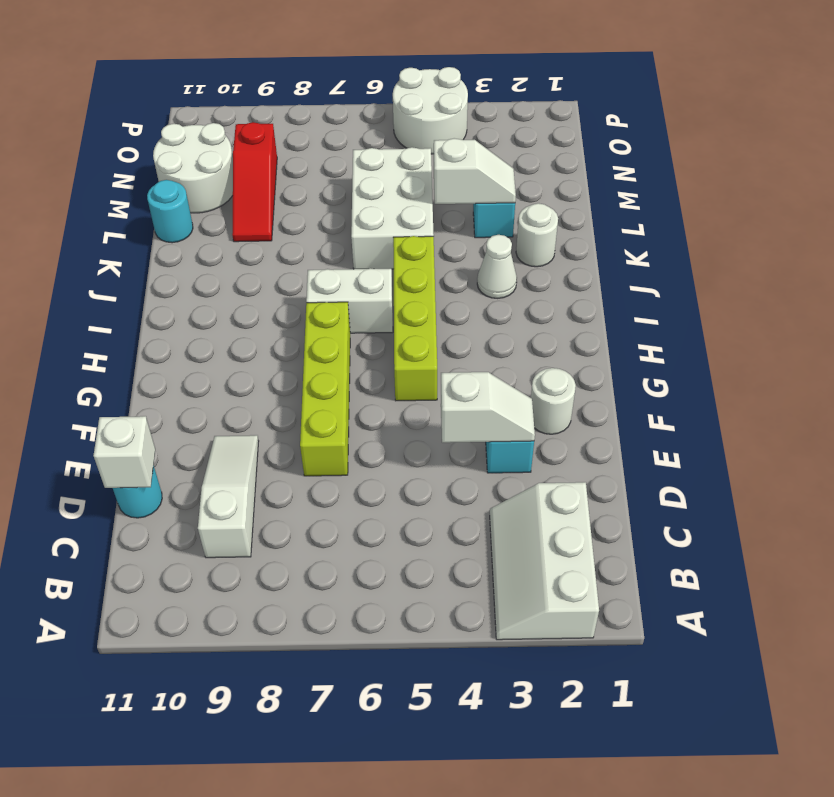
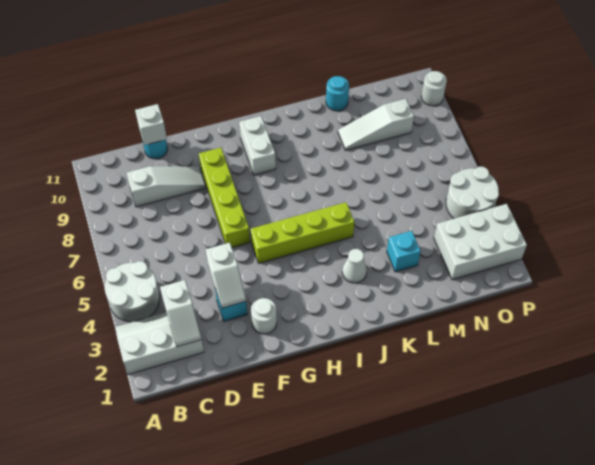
lime brick E7:H7 level 1 -> lime brick F6:F9 level 1
white brick I6:I7 level 1 -> white brick H9:H10 level 1
white round brick K2 level 1 -> white round brick P10 level 1
white brick K5:M6 level 1 -> white brick N2:P3 level 1
white slope L3:L4 level 2 top 4 -> white slope C2:C3 level 2 top 3
red slope L9:N9 level 1 top N -> white slope L9:N9 level 1 top N
white round brick M10:N11 level 1 -> white round brick A4:B5 level 1

